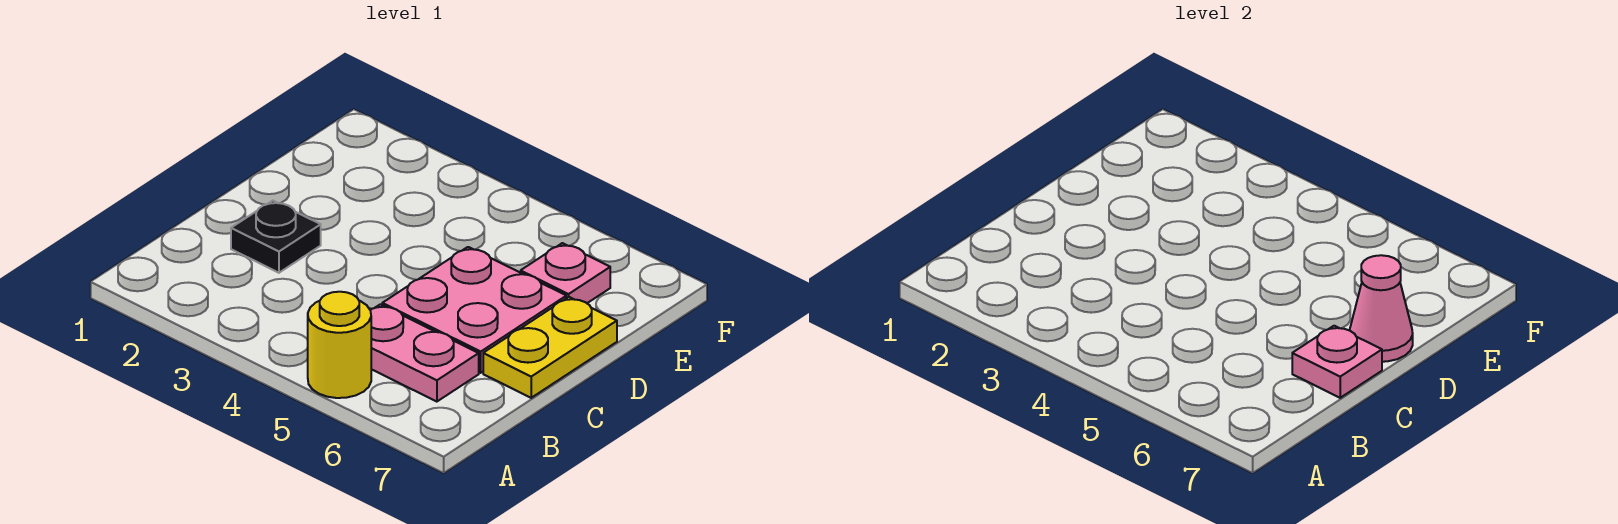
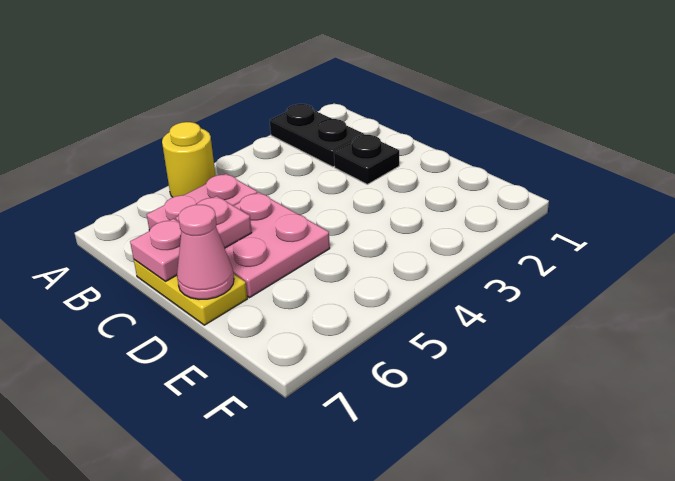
none -> black plate A2:B2 level 1
pink plate E6 level 1 -> pink plate C6 level 2

